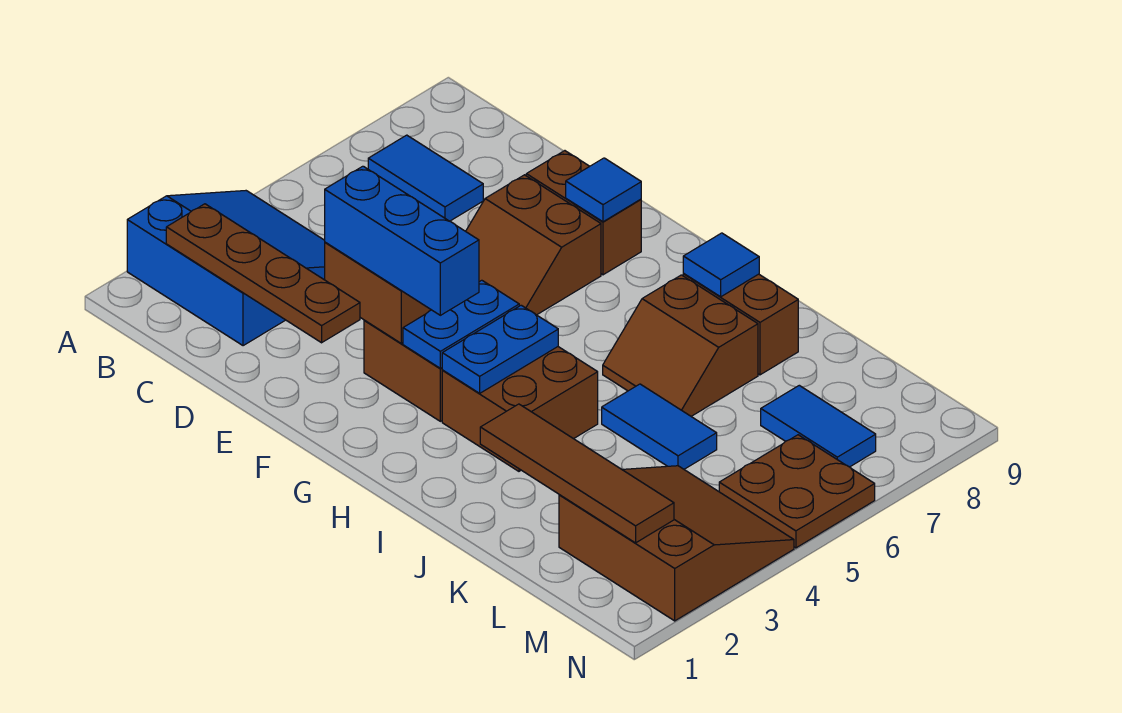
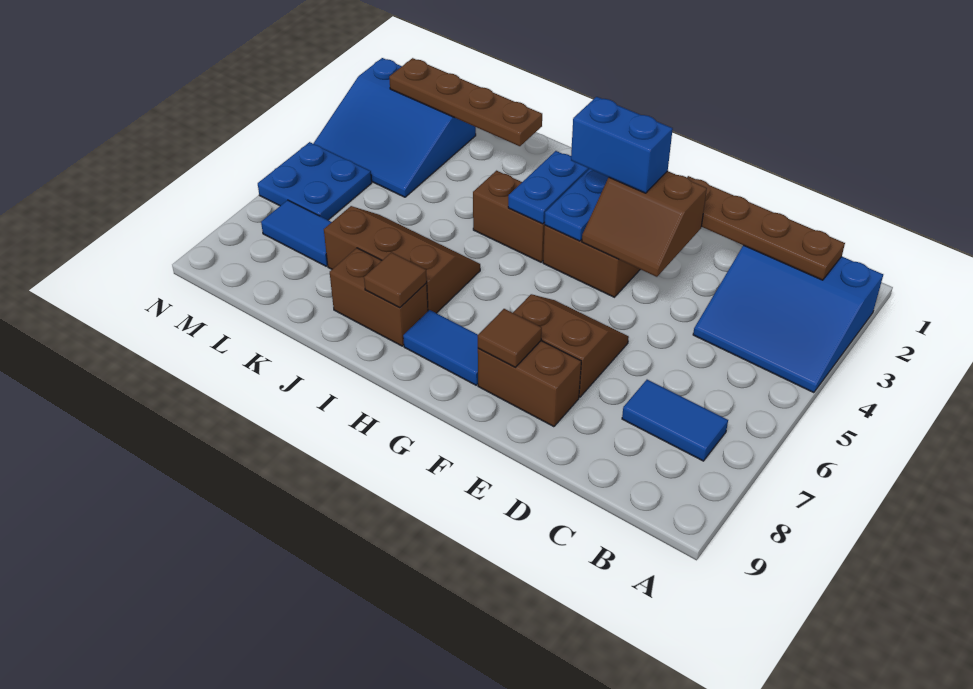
blue brick E3:G3 level 3 -> blue brick F3:G3 level 3
blue tile F8 level 2 -> brown tile F8 level 2
brown brick H3:I4 level 1 -> brown brick H4:I4 level 1
brown slope I6:J7 level 1 top 7 -> brown slope I6:K7 level 1 top 7
blue tile I8 level 2 -> brown tile I8 level 2
brown tile J2:M2 level 2 -> brown plate J2:M2 level 2
blue tile J5:K5 level 1 -> blue tile G8:H8 level 1
brown slope L2:N4 level 1 top 2 -> blue slope L2:N4 level 1 top 2
brown plate M5:N6 level 1 -> blue plate M5:N6 level 1

